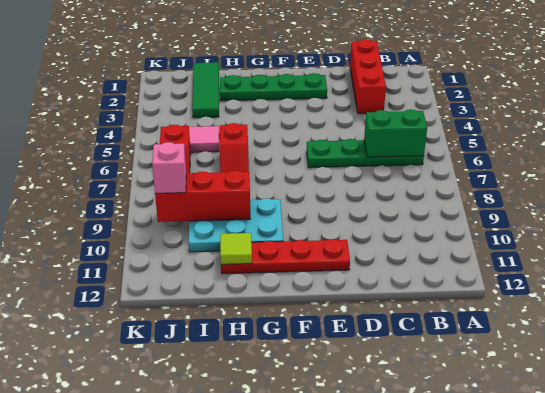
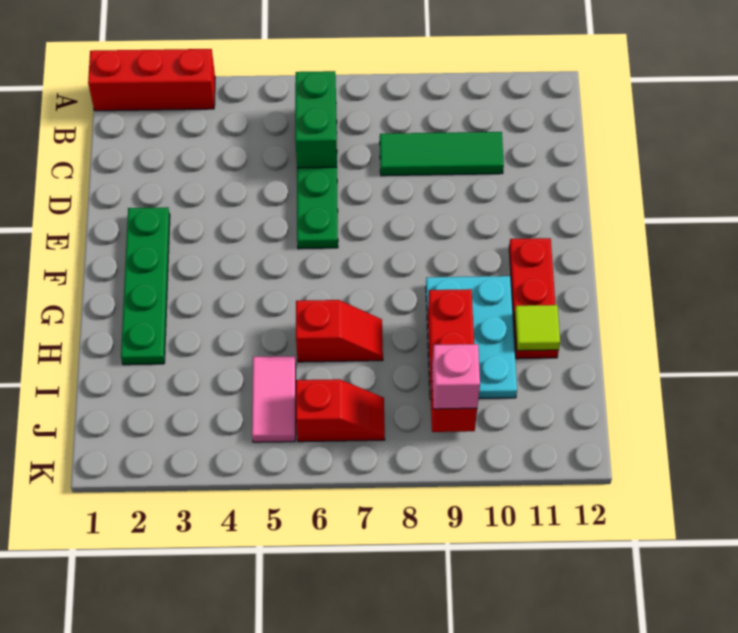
red brick C1:C3 level 1 -> red brick A1:A3 level 1
red plate E11:H11 level 1 -> red plate F11:H11 level 1
green tile I1:I3 level 1 -> green tile C8:C10 level 1

